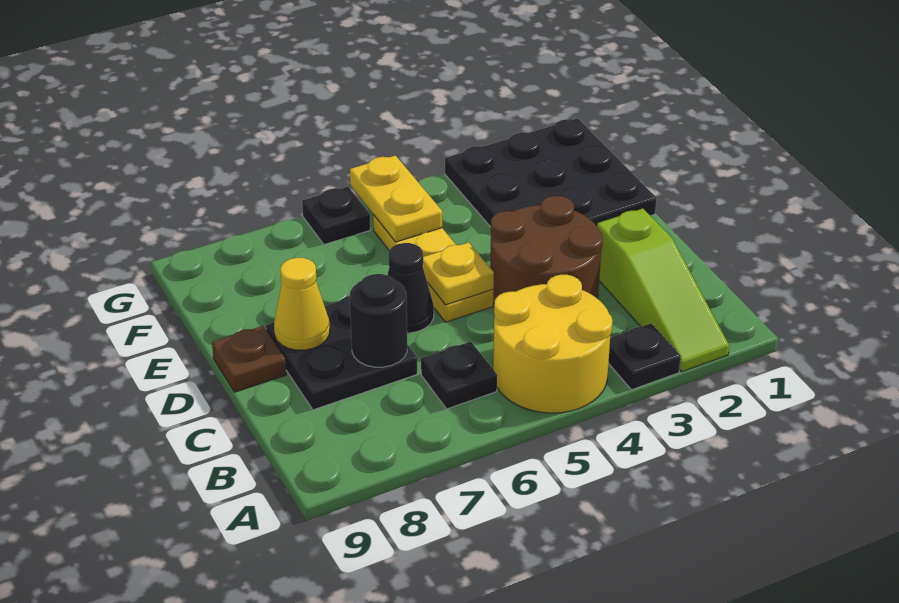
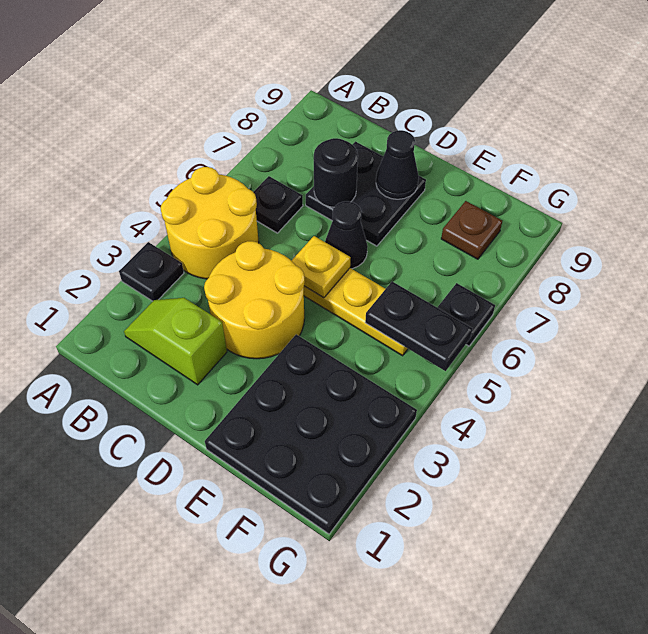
lime slope A2:C2 level 1 top C -> lime slope B2:C2 level 1 top C
brown round brick C3:D4 level 1 -> yellow round brick C3:D4 level 1
yellow cone D8 level 2 -> black cone D8 level 2
brown plate D9 level 1 -> brown plate F8 level 1
yellow plate F5:G5 level 2 -> black plate F5:G5 level 2

